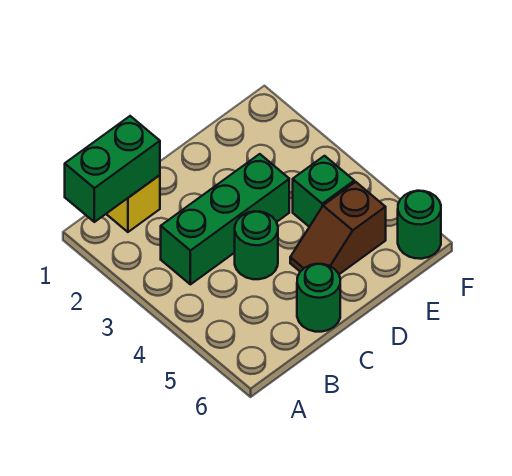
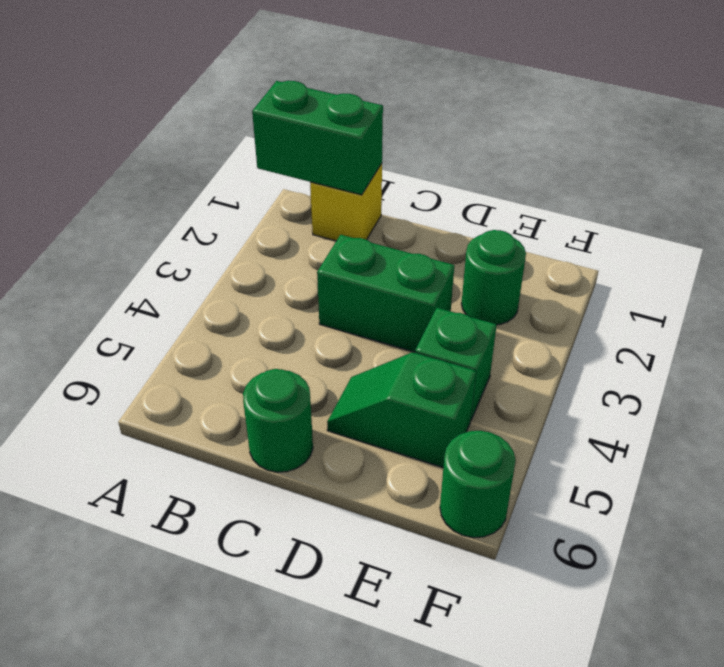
green brick B3:D3 level 1 -> green brick C3:D3 level 1
green round brick C4 level 1 -> green round brick E2 level 1
brown slope D5:E5 level 1 top E -> green slope D5:E5 level 1 top E

